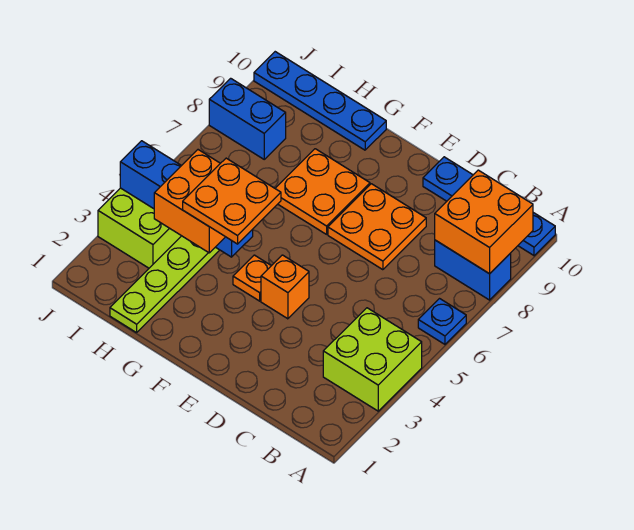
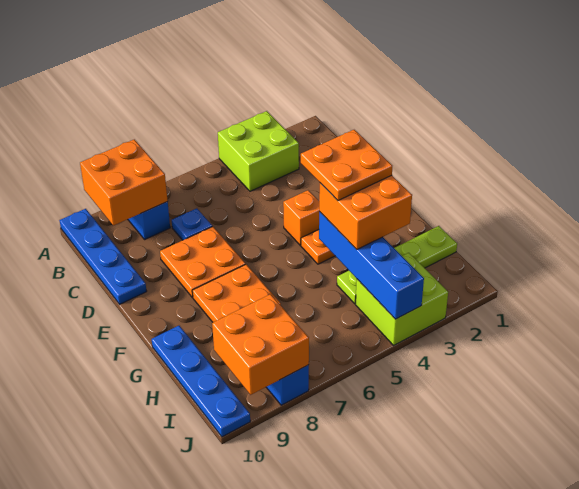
blue plate A6 level 1 -> blue plate C7 level 1
none -> orange brick I8:J9 level 2

